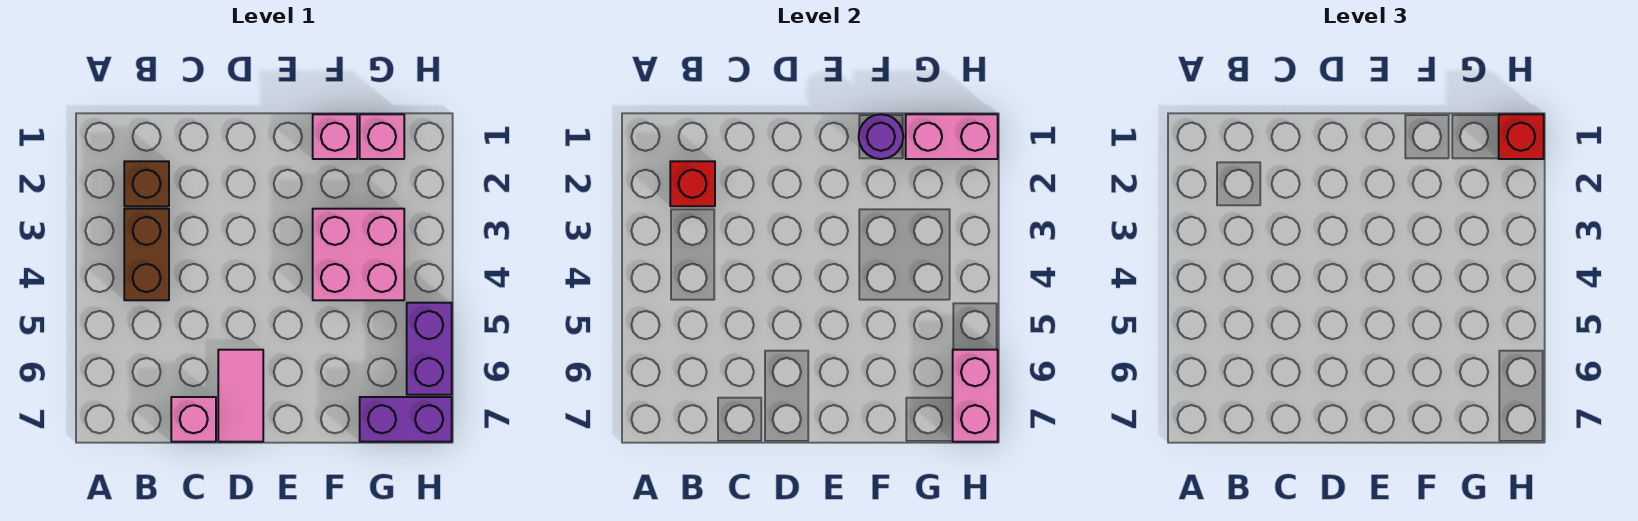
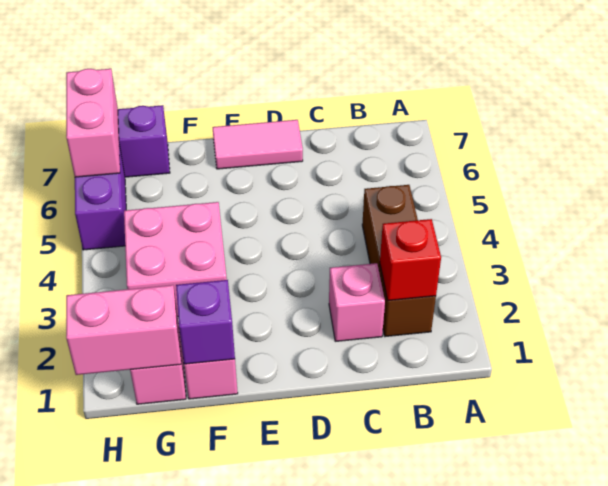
pink brick C7 level 1 -> pink brick C2 level 1
pink tile D6:D7 level 1 -> pink tile D7:E7 level 1
purple round brick F1 level 2 -> purple brick F1 level 2
red brick H1 level 3 -> none

